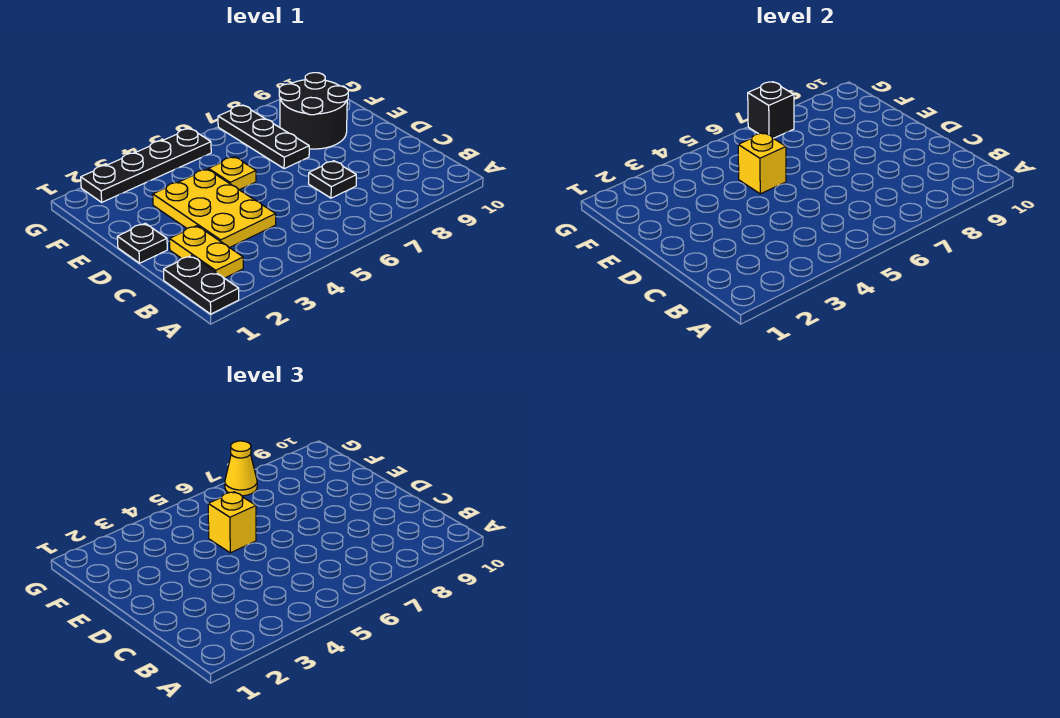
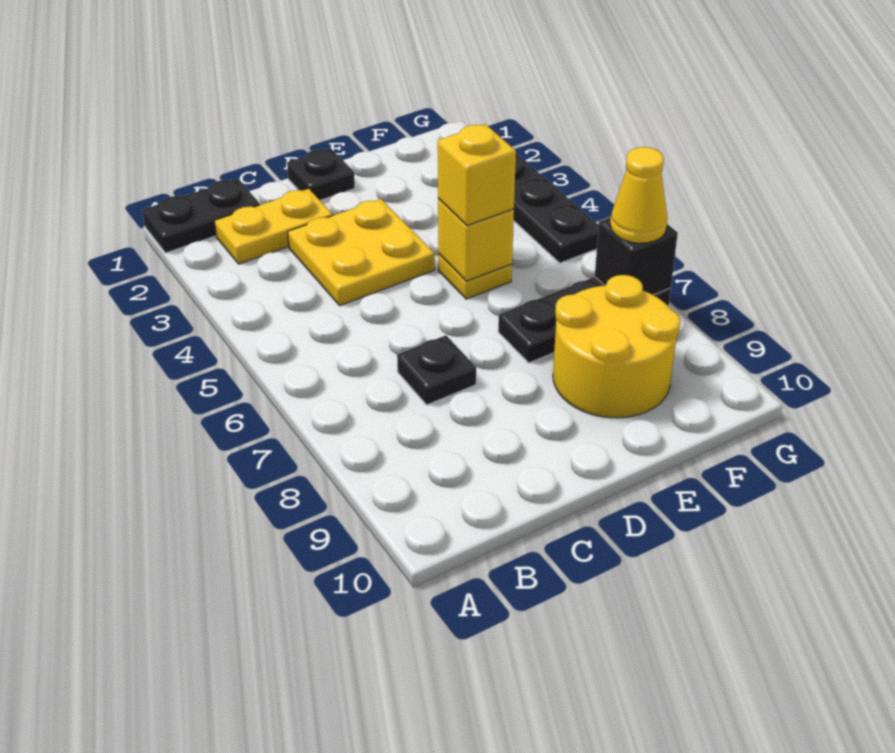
yellow plate C3:E4 level 1 -> yellow plate C3:D4 level 1
black round brick E8:F9 level 1 -> yellow round brick E8:F9 level 1

